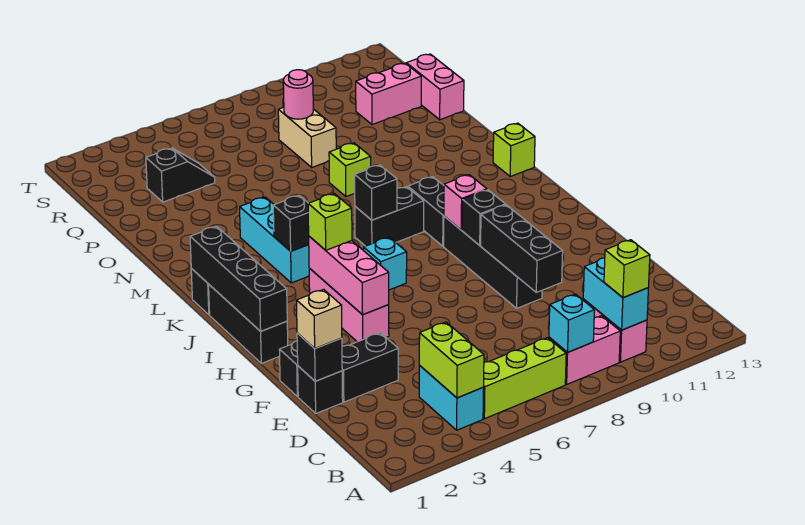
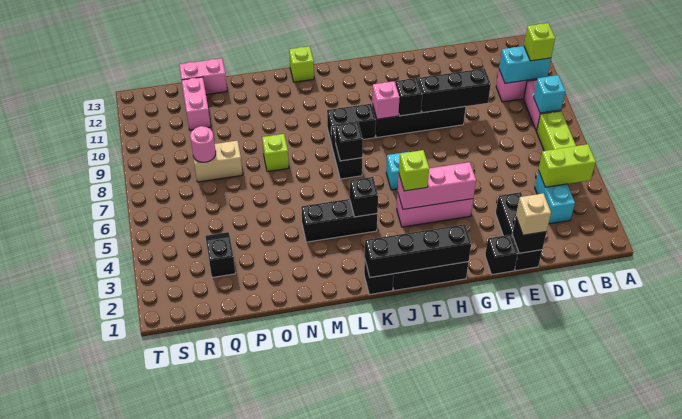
cyan brick B4:C4 level 1 -> cyan brick C3:C4 level 1
cyan brick K4:M4 level 1 -> black brick K4:M4 level 1

